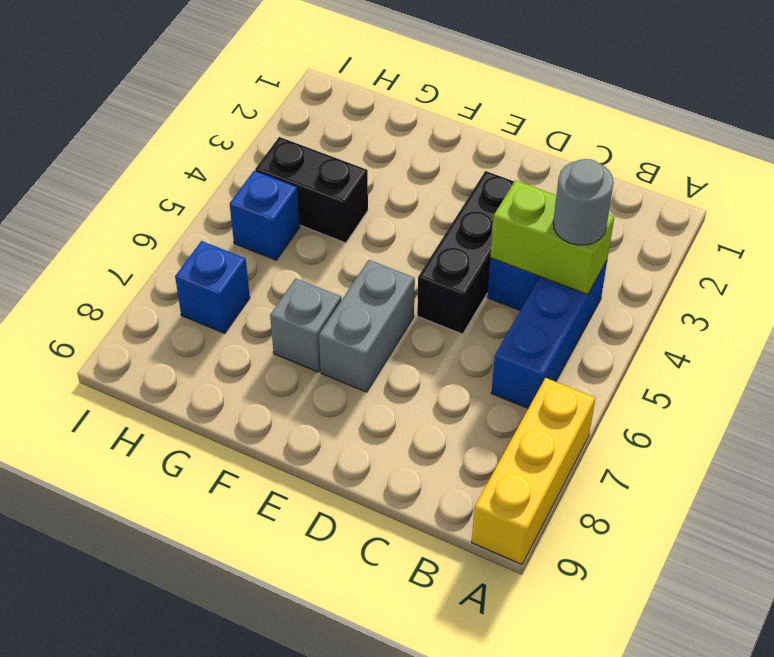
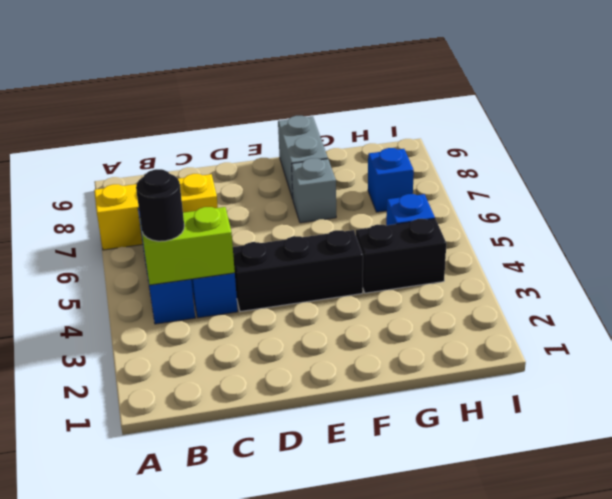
yellow brick A7:A9 level 1 -> yellow brick A7:C7 level 1
grey round brick B4 level 3 -> black round brick B4 level 3
black brick D3:D5 level 1 -> black brick D4:F4 level 1
grey brick E6:E7 level 1 -> grey brick F8:F9 level 1

